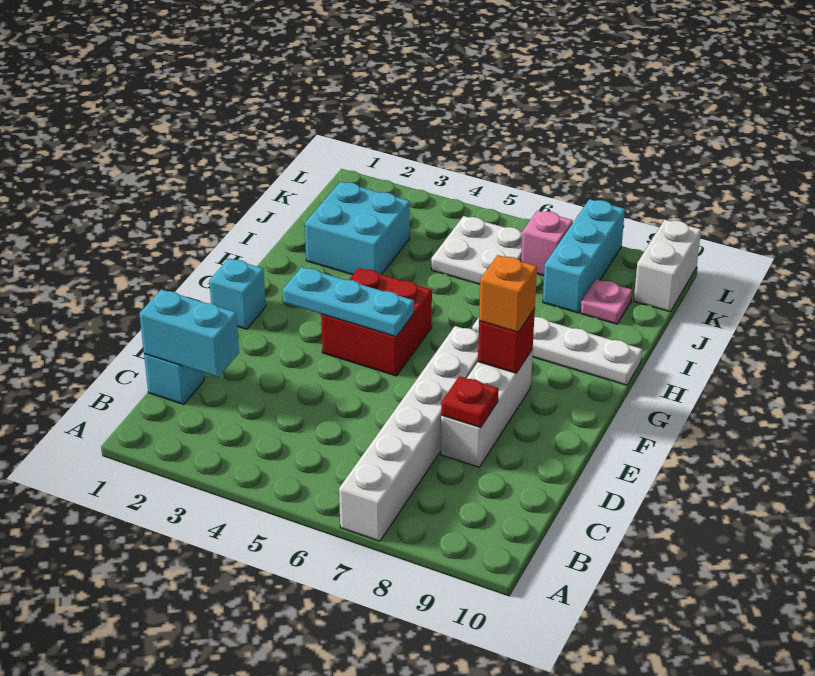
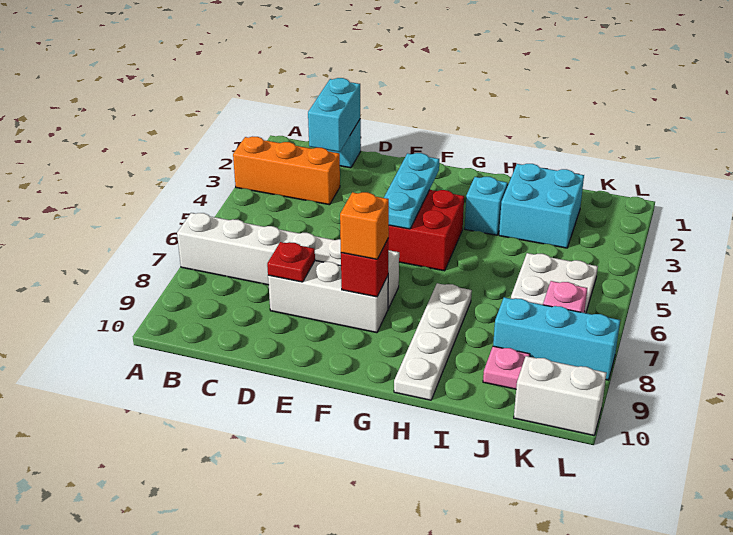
none -> orange brick A3:C3 level 1
cyan brick F1 level 1 -> cyan brick H3 level 1

